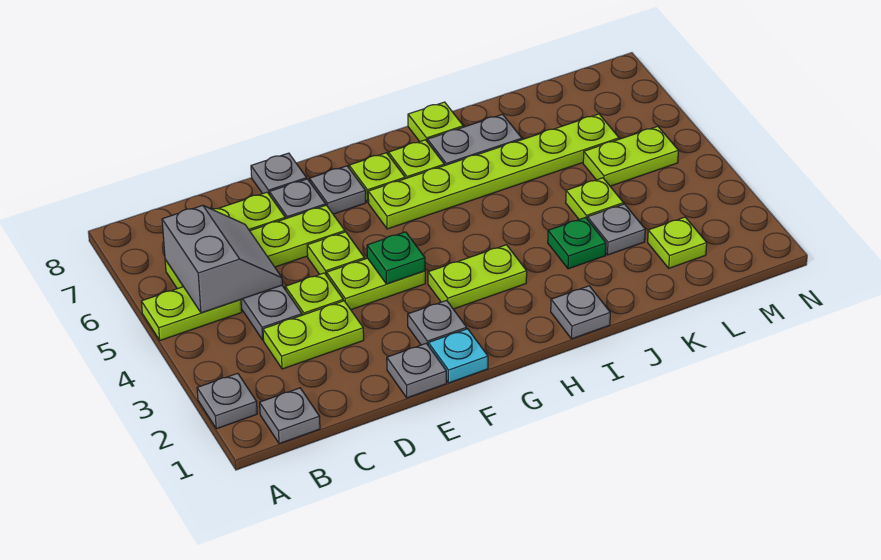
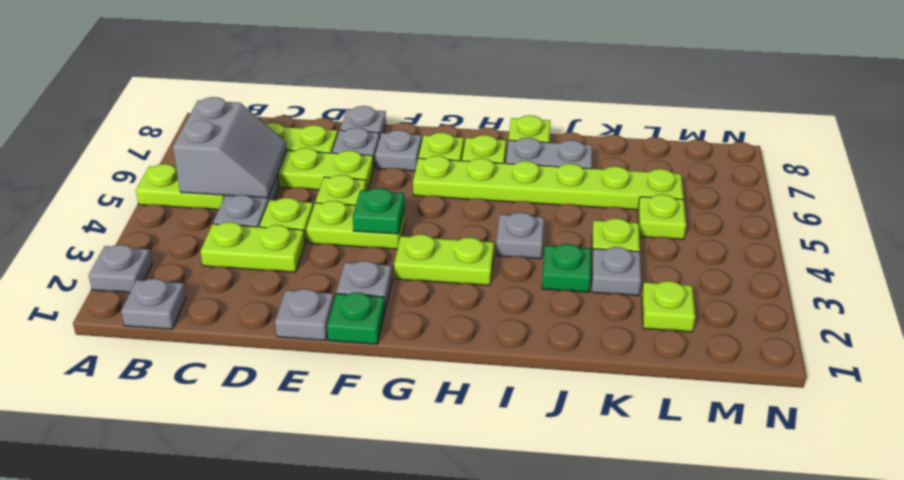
cyan plate F1 level 1 -> green plate F1 level 1
grey plate I1 level 1 -> grey plate I4 level 1
lime plate L5:M5 level 1 -> lime plate L5 level 1

